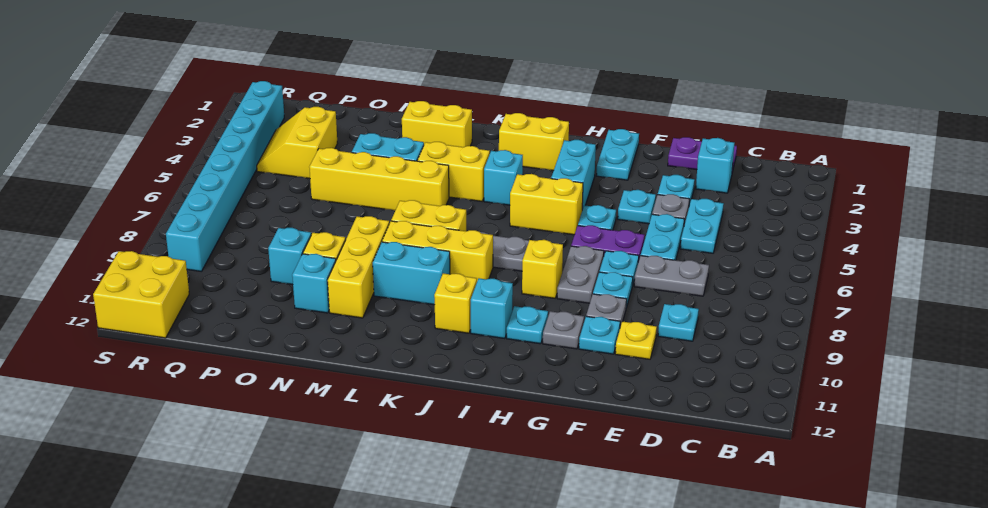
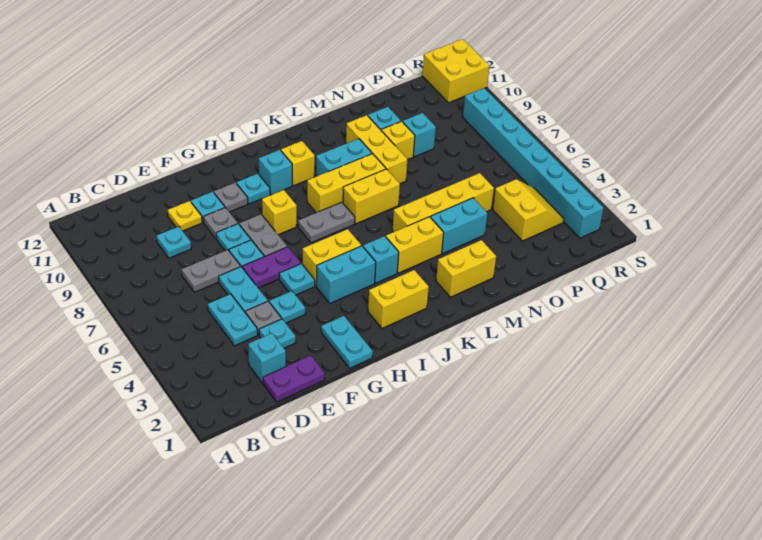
cyan brick H3:H4 level 1 -> cyan brick H4:I4 level 1

